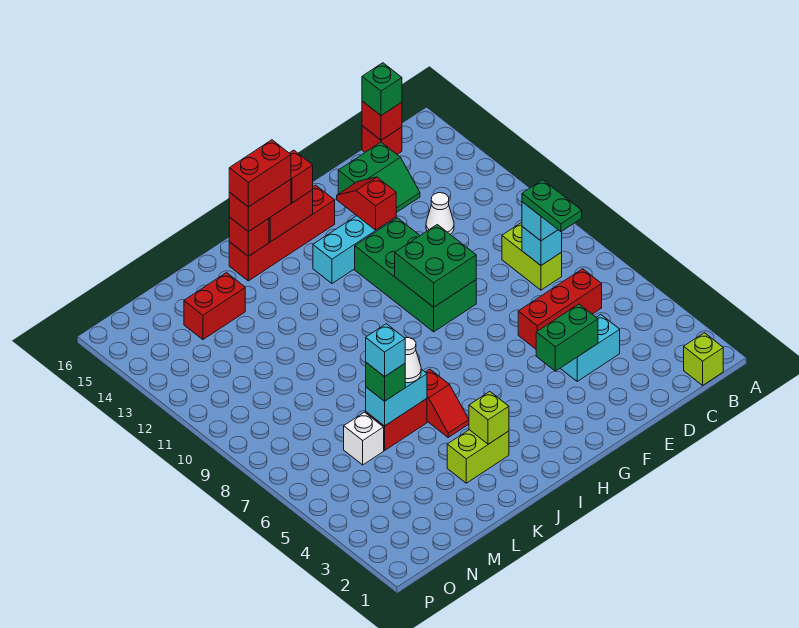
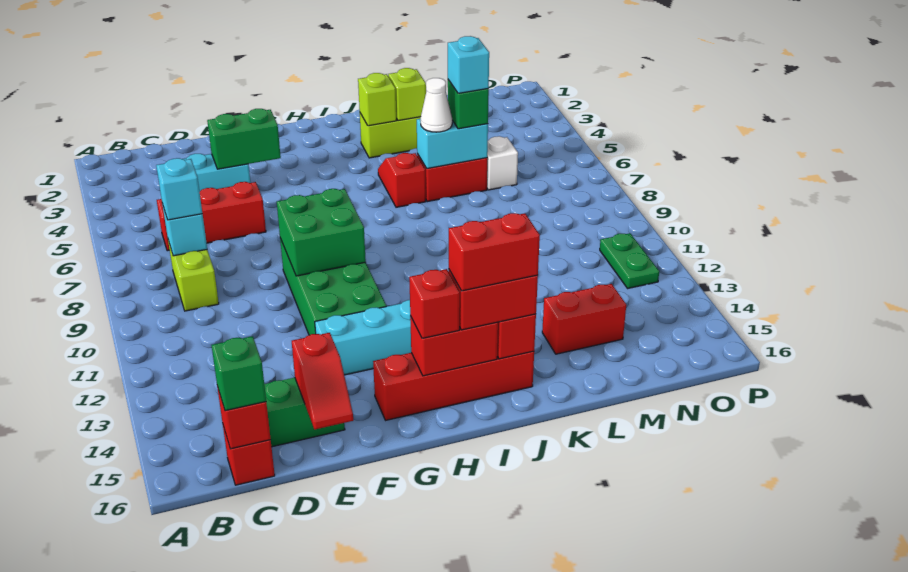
lime brick B1 level 1 -> lime brick K3 level 2
green plate C7:C8 level 4 -> green plate O11:O12 level 1
white cone D12 level 1 -> none
red slope F13:F14 level 2 top 13 -> red slope E15:E16 level 2 top 15

